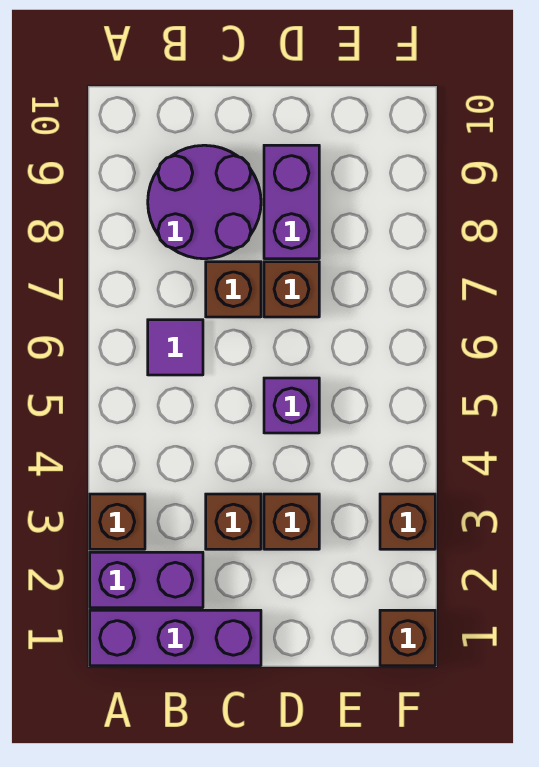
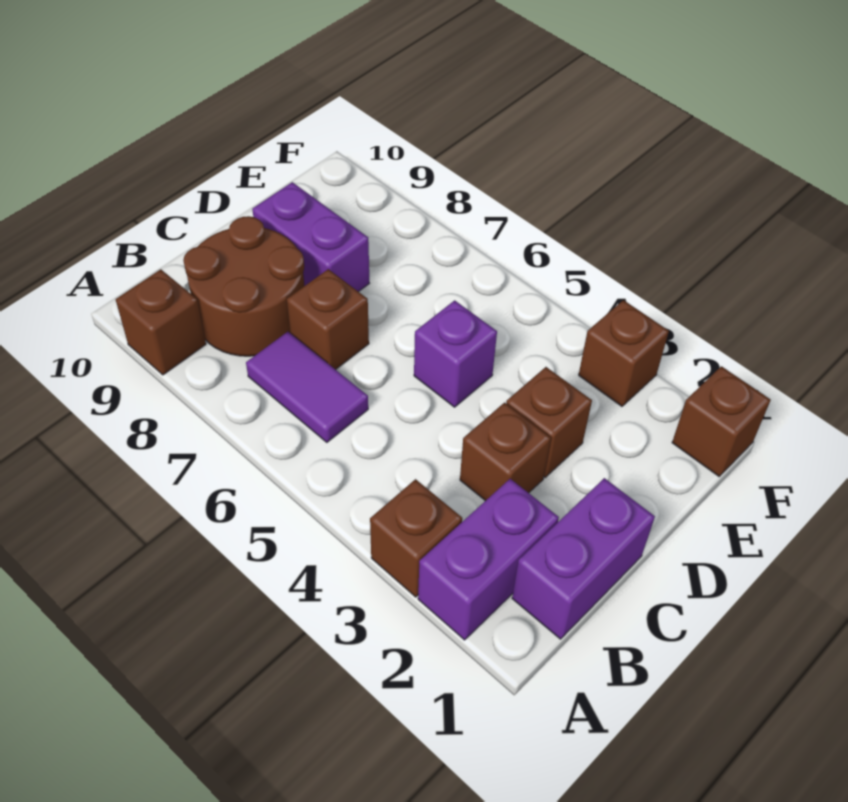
purple brick A1:C1 level 1 -> purple brick B1:C1 level 1
purple tile B6 level 1 -> purple tile B6:B7 level 1
purple round brick B8:C9 level 1 -> brown round brick B8:C9 level 1
brown brick D7 level 1 -> brown brick A9 level 1

